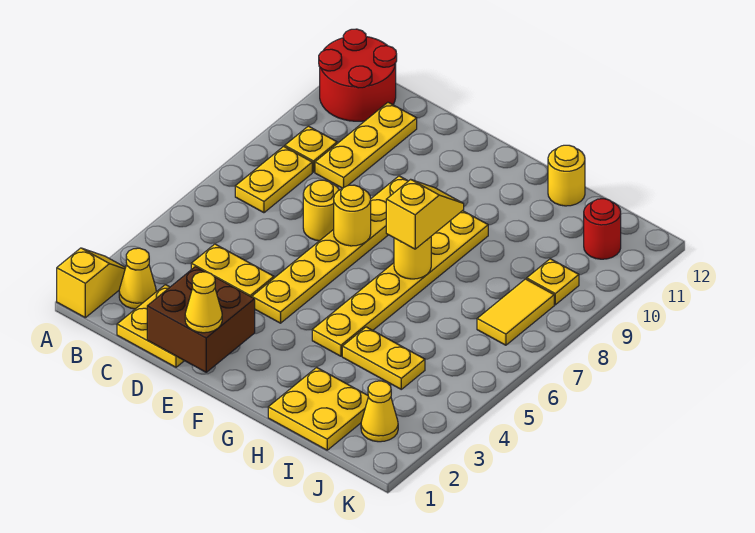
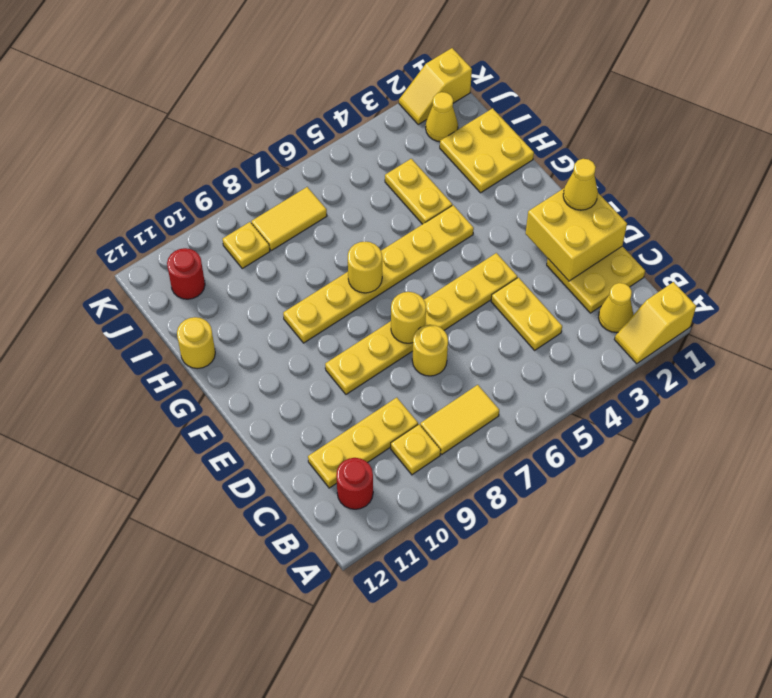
red round brick A11:B12 level 1 -> red round brick B11 level 1
yellow plate B7:B8 level 1 -> yellow tile B7:B8 level 1
brown brick D1:E2 level 2 -> yellow brick D1:E2 level 2
yellow slope G7:G8 level 3 top 7 -> yellow slope K1:K2 level 1 top 1

